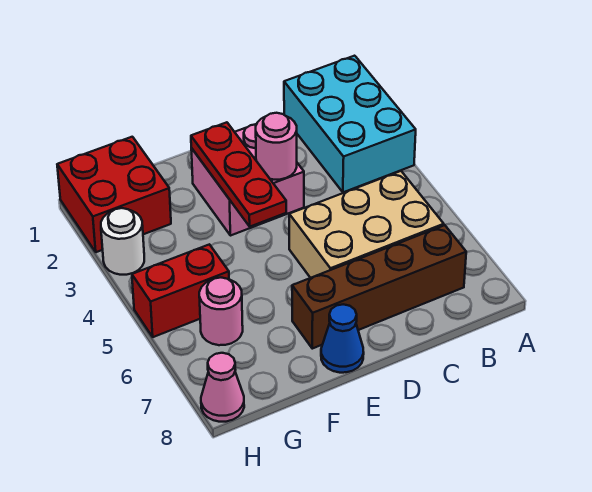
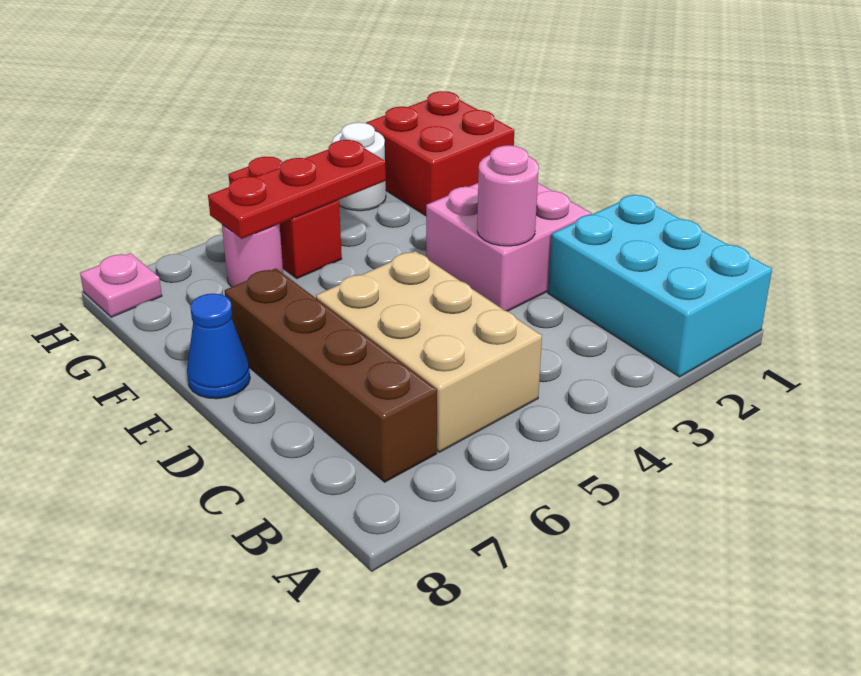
cyan brick A1:B3 level 1 -> cyan brick A1:C2 level 1
red plate E2:E4 level 2 -> red plate G4:G6 level 2
pink cone H8 level 1 -> pink plate H8 level 1

